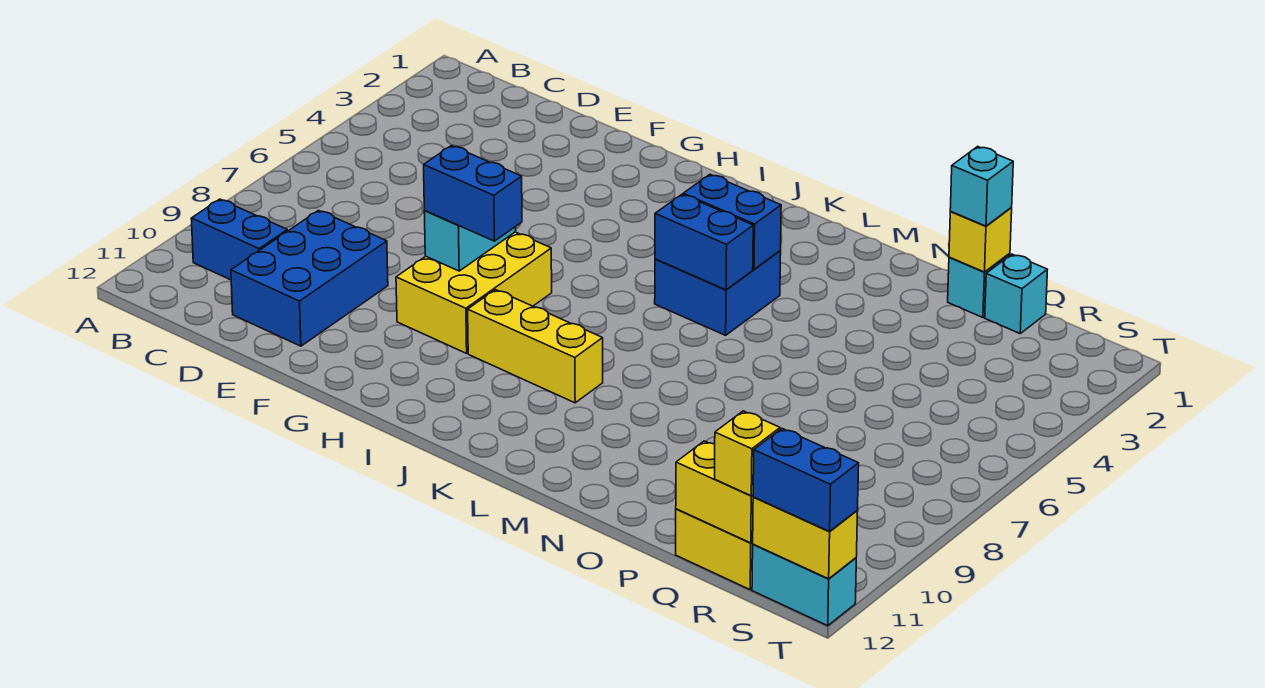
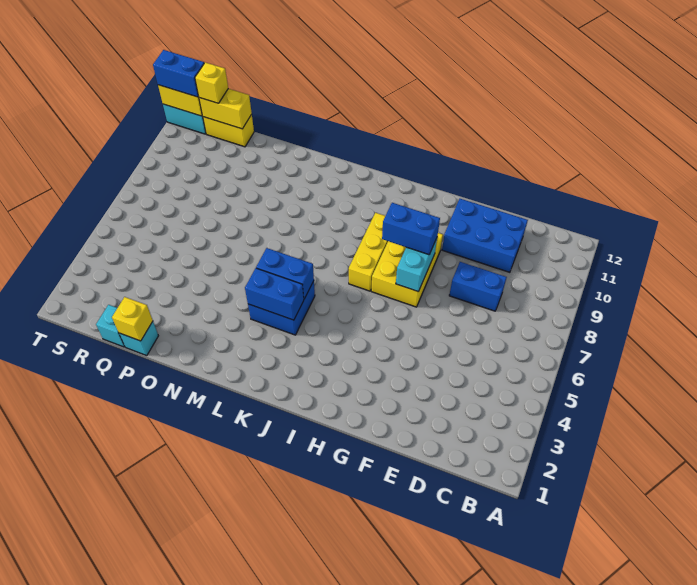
blue brick B10:C10 level 1 -> blue brick D8:E8 level 1
blue brick D9:E11 level 1 -> blue brick D10:F11 level 1
yellow brick I9:K9 level 1 -> yellow brick I7:I9 level 1
cyan brick P1 level 3 -> none

